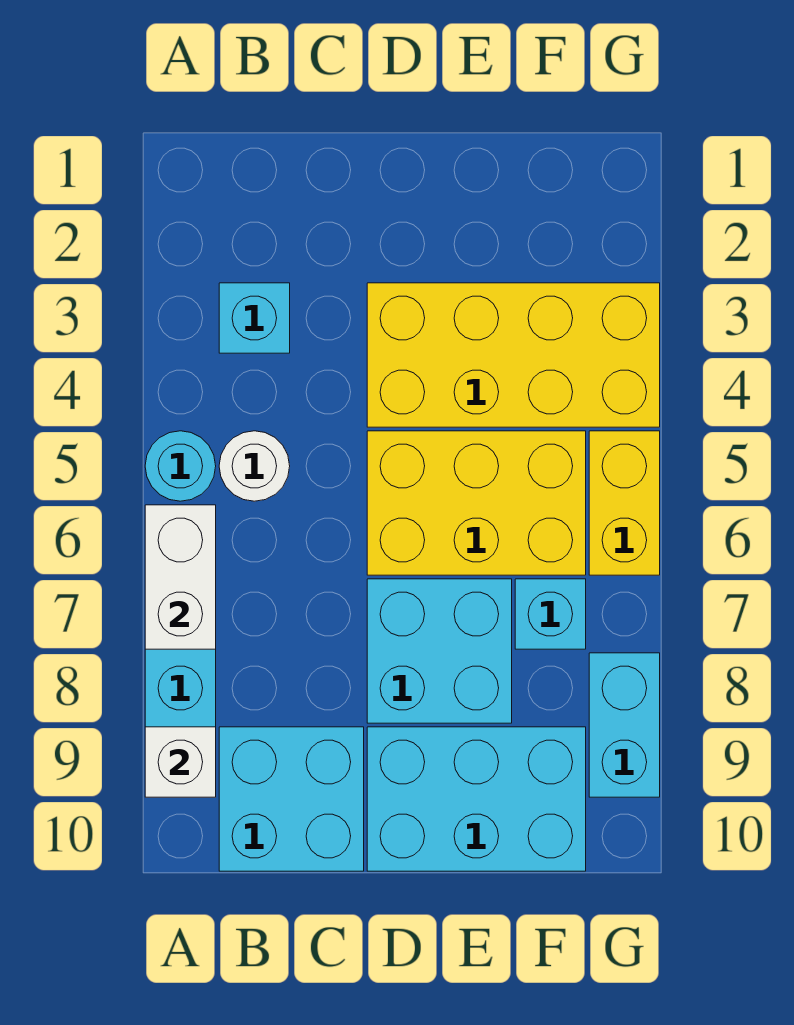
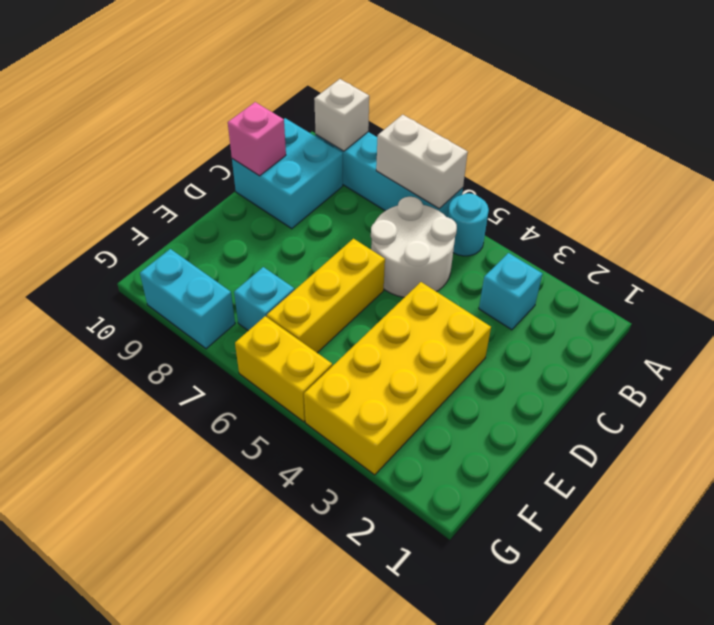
white round brick B5 level 1 -> white round brick B5:C6 level 1
none -> pink brick C10 level 2
yellow brick D5:F6 level 1 -> yellow brick D6:F6 level 1
cyan brick D7:E8 level 1 -> none
cyan brick D9:F10 level 1 -> none

